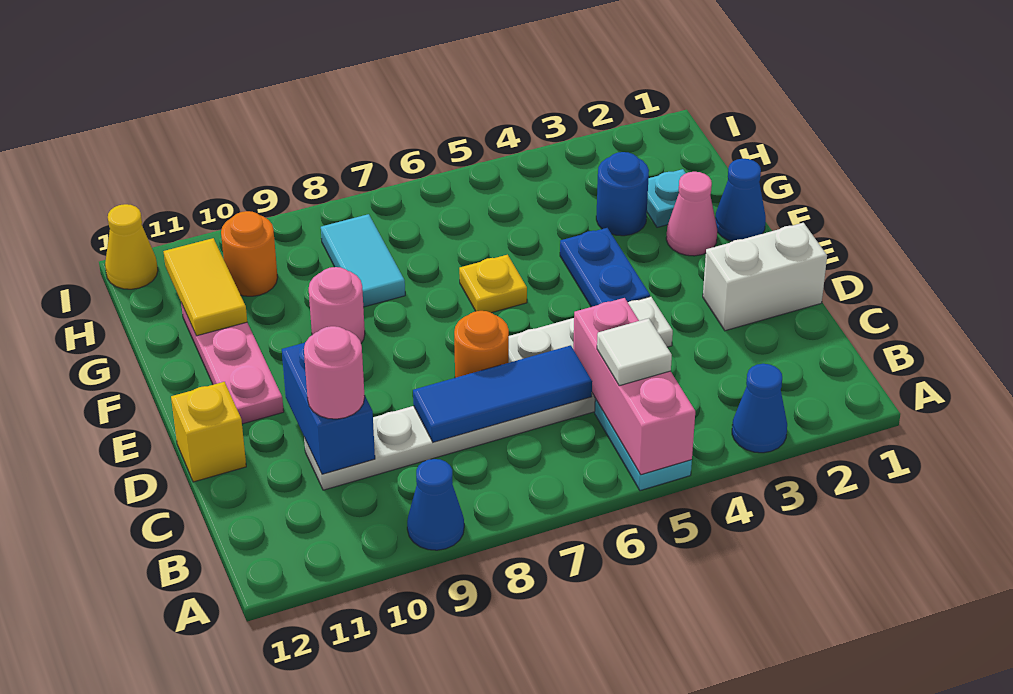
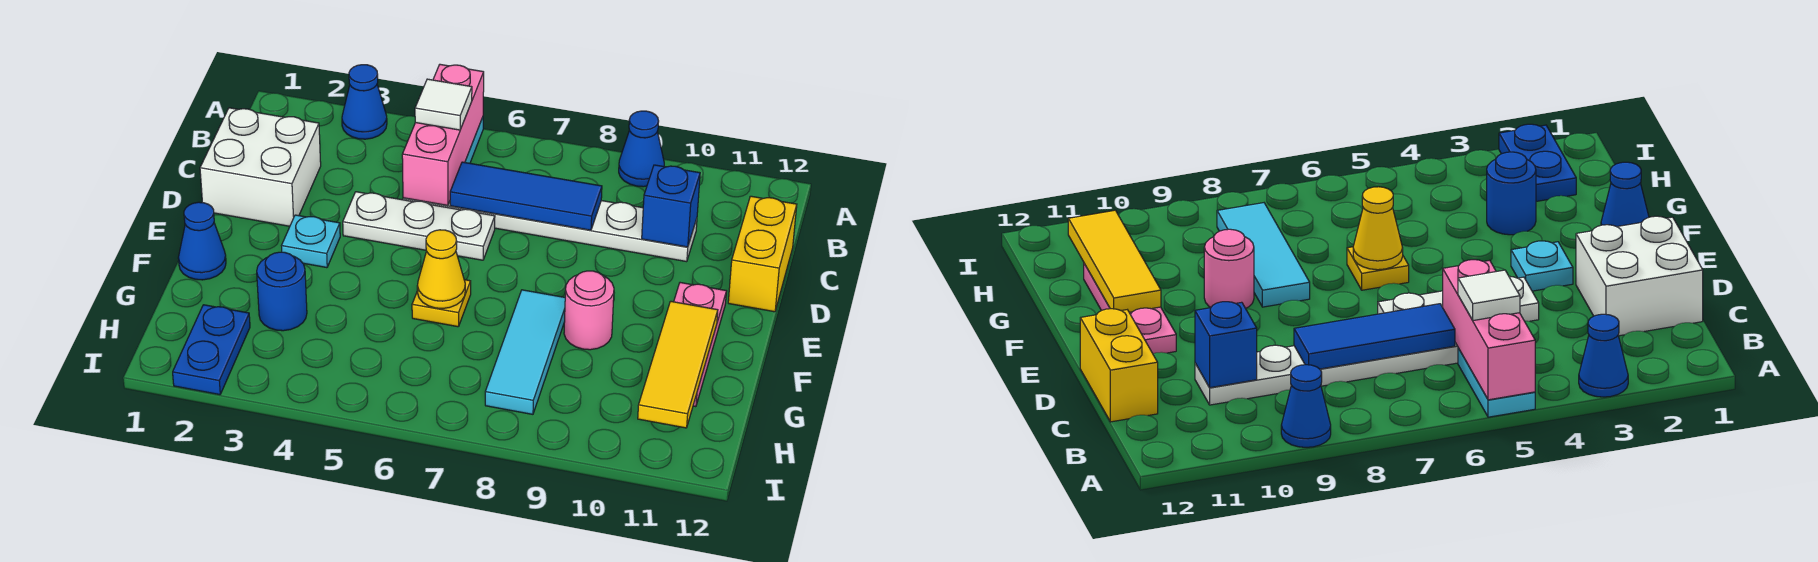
blue brick C10:D10 level 2 -> blue brick C10 level 2
pink round brick C10 level 3 -> none
white brick D1:D2 level 1 -> white brick C1:D2 level 1
orange round brick D7 level 1 -> none
yellow brick D12 level 1 -> yellow brick C12:D12 level 1
blue plate E4:F4 level 1 -> blue plate H2:I2 level 1
pink cone F2 level 1 -> none
cyan plate G2 level 1 -> cyan plate E3 level 1
cyan tile G8:H8 level 1 -> cyan tile F8:H8 level 1
yellow tile G11:H11 level 2 -> yellow tile F11:H11 level 2
orange round brick H10 level 1 -> none
yellow cone I12 level 1 -> yellow cone F6 level 2

